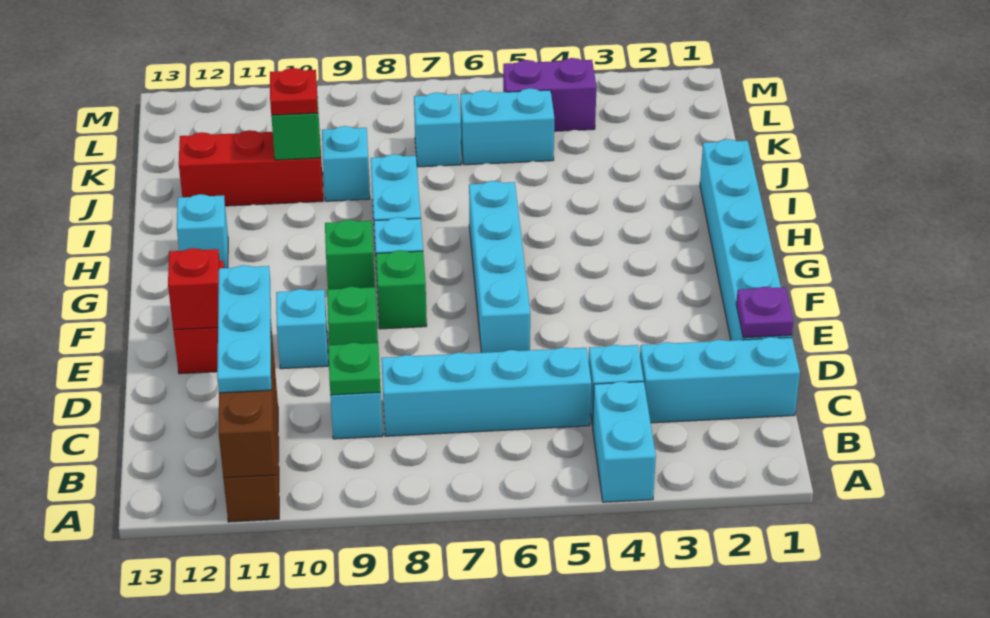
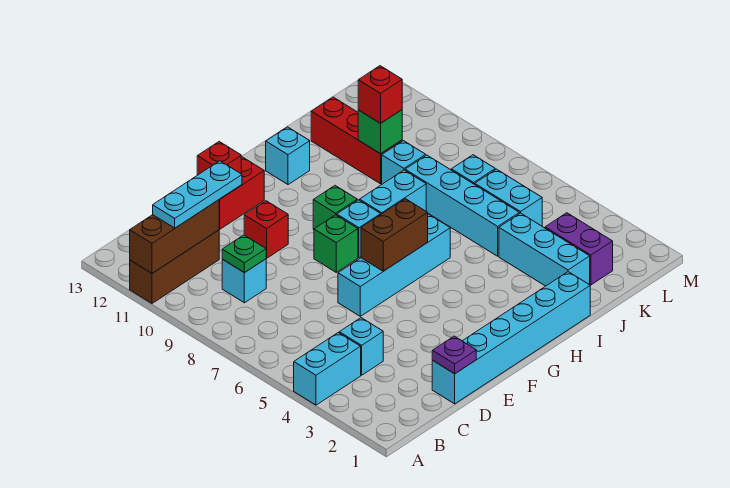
cyan brick C1:C3 level 1 -> cyan brick J2:J4 level 1
cyan brick C5:C8 level 1 -> cyan brick J5:J8 level 1
green brick E9 level 1 -> none
cyan brick E10 level 1 -> red brick E10 level 1
none -> brown brick F6:G6 level 2
red plate J10 level 3 -> red brick J10 level 3
purple brick L4:L5 level 1 -> purple brick K2:K3 level 1

